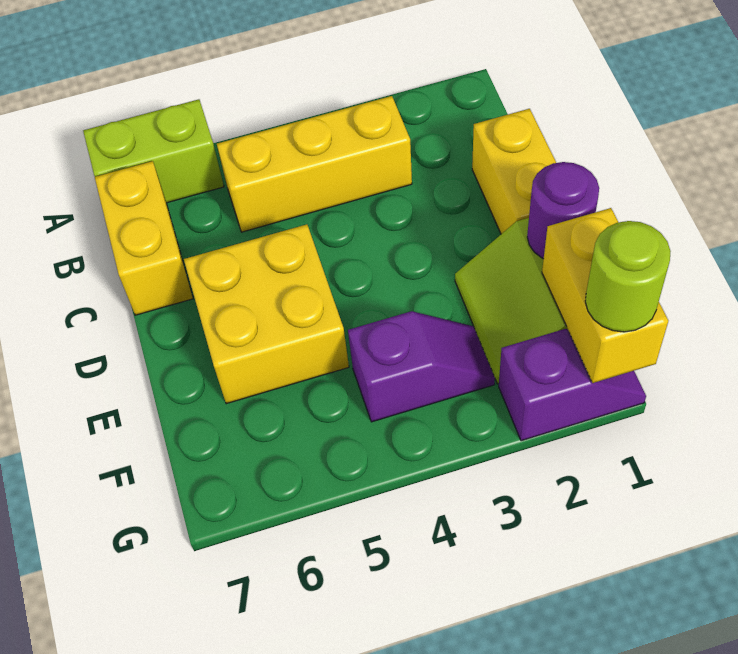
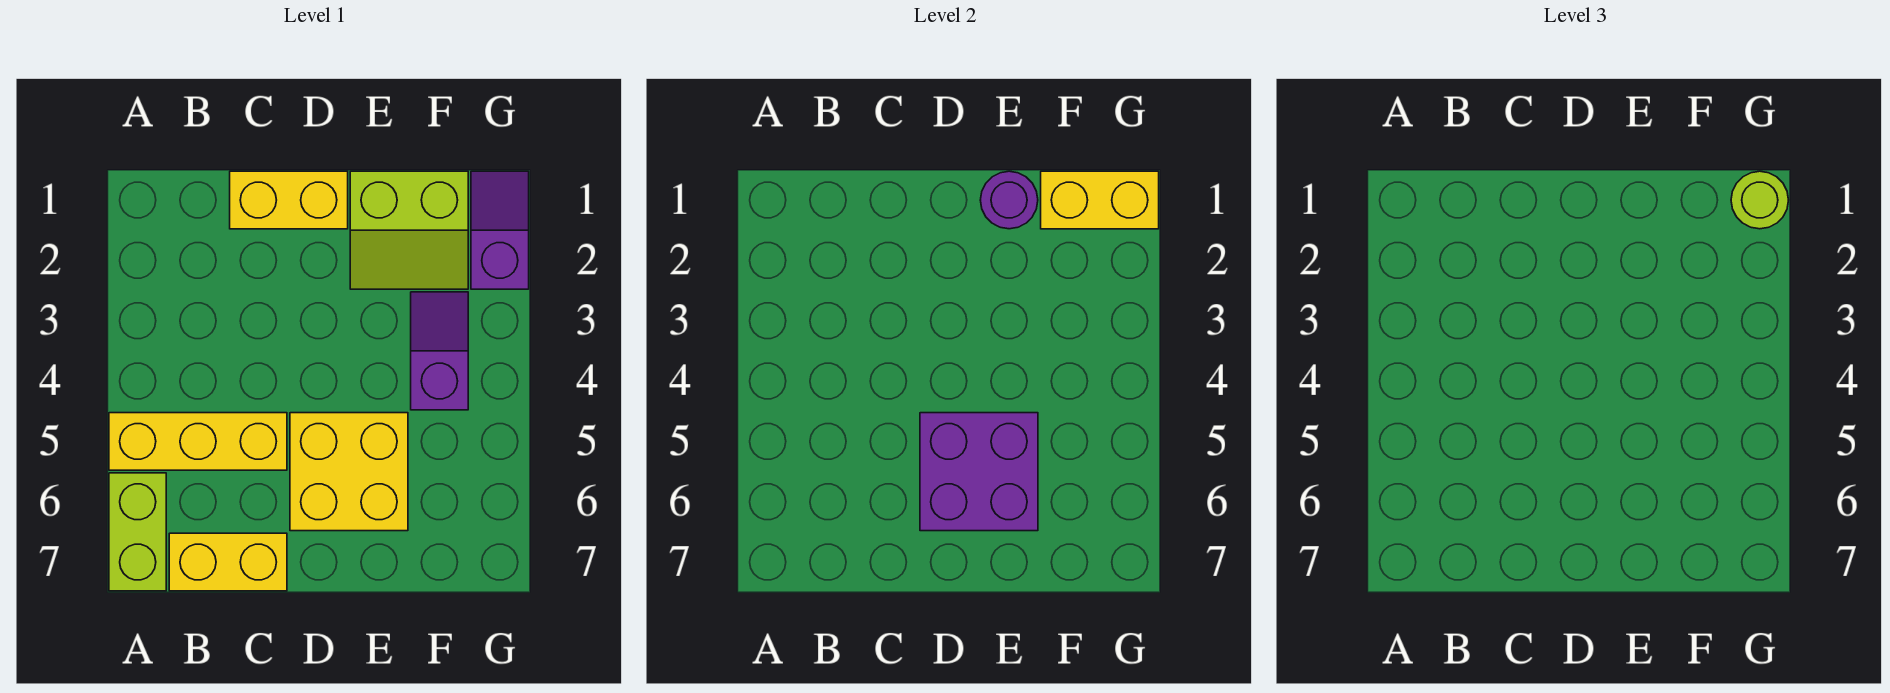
yellow brick B3:B5 level 1 -> yellow brick A5:C5 level 1
none -> purple brick D5:E6 level 2

